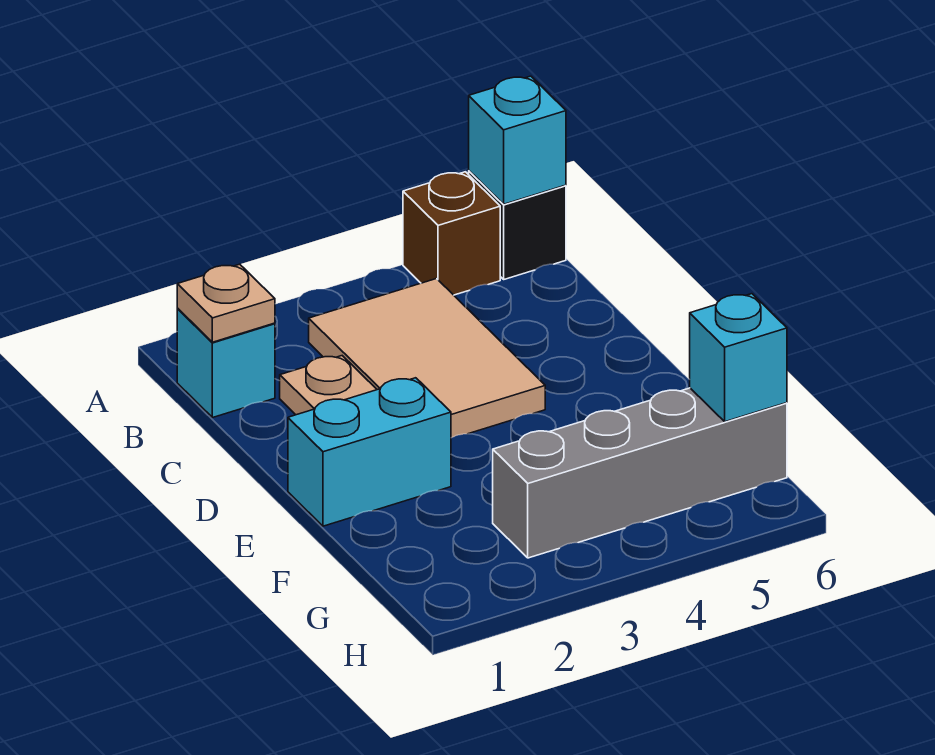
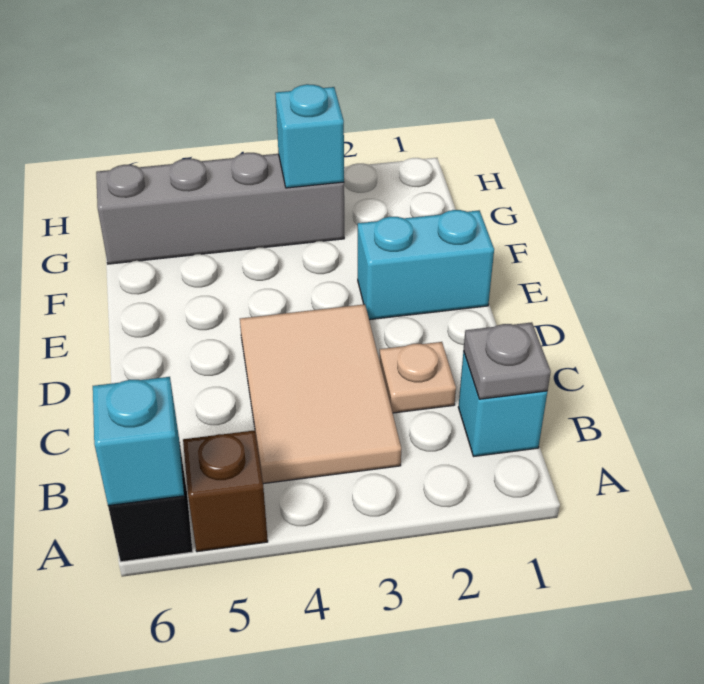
tan plate B1 level 2 -> grey plate B1 level 2
cyan brick G6 level 2 -> cyan brick G3 level 2

